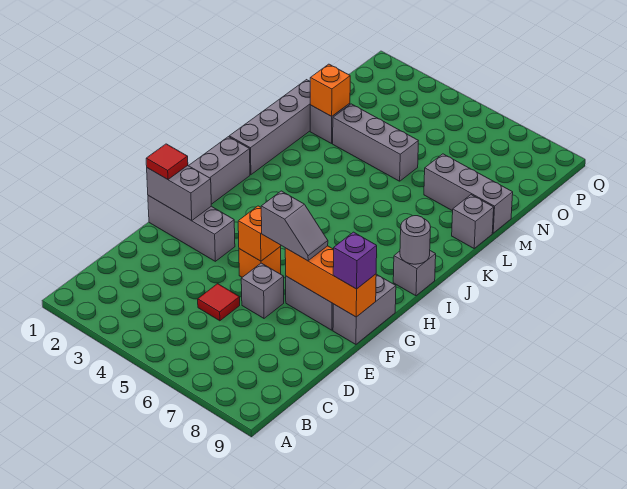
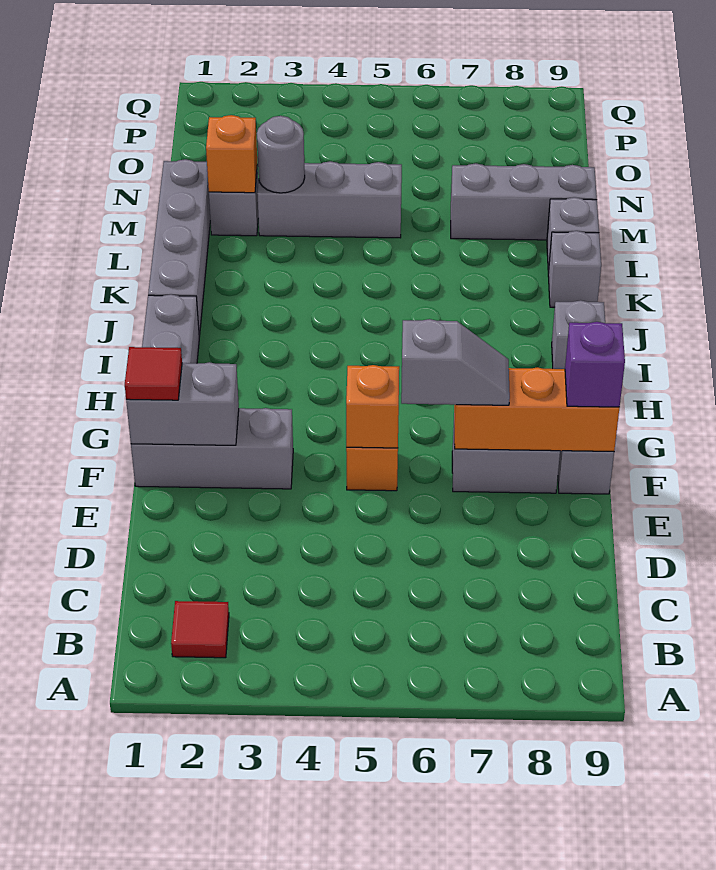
red tile D5 level 1 -> red tile B2 level 1
grey brick E6 level 1 -> grey brick K9 level 1
grey round brick I9 level 2 -> grey round brick M3 level 2

